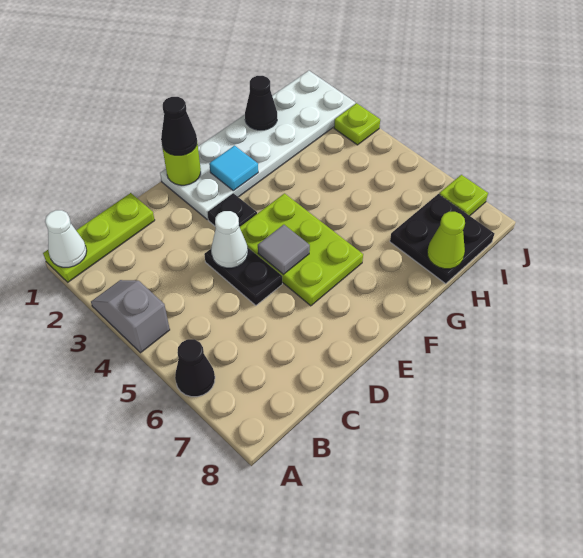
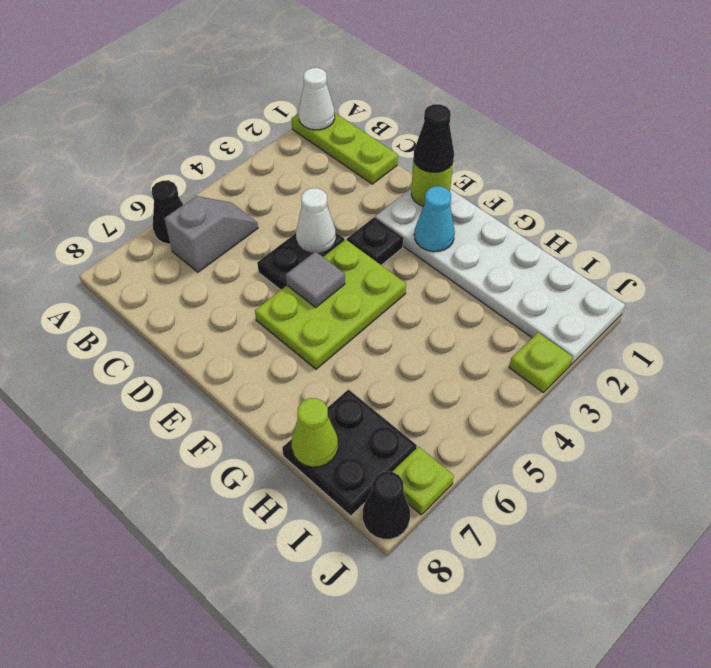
grey slope A3:A4 level 1 top 4 -> grey slope B5:B6 level 1 top 6
cyan tile F2 level 2 -> cyan cone F2 level 2
black cone H1 level 2 -> black cone J8 level 1

